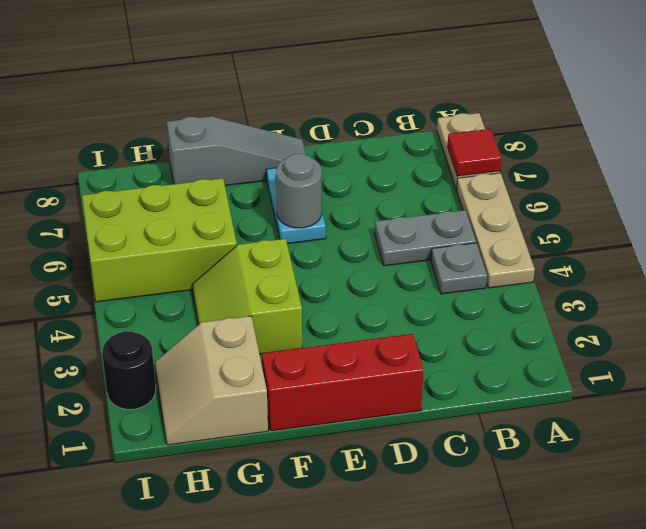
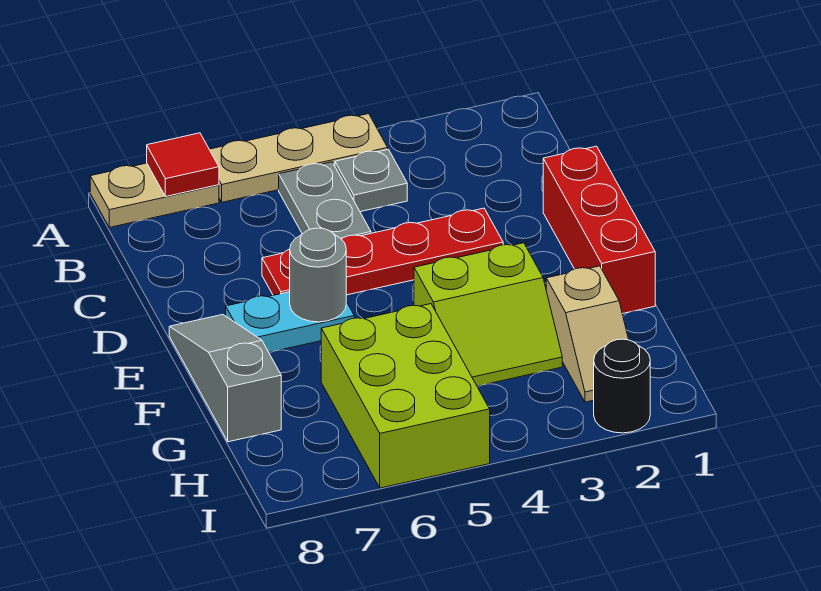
none -> red plate D3:D6 level 1
tan slope G1:H2 level 1 top G -> tan slope G2:H2 level 1 top G

